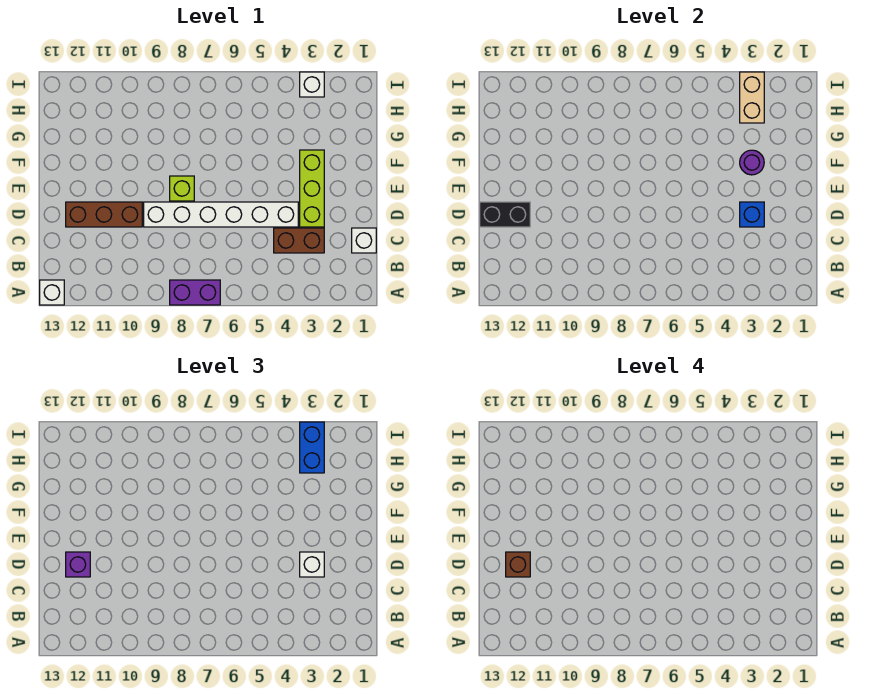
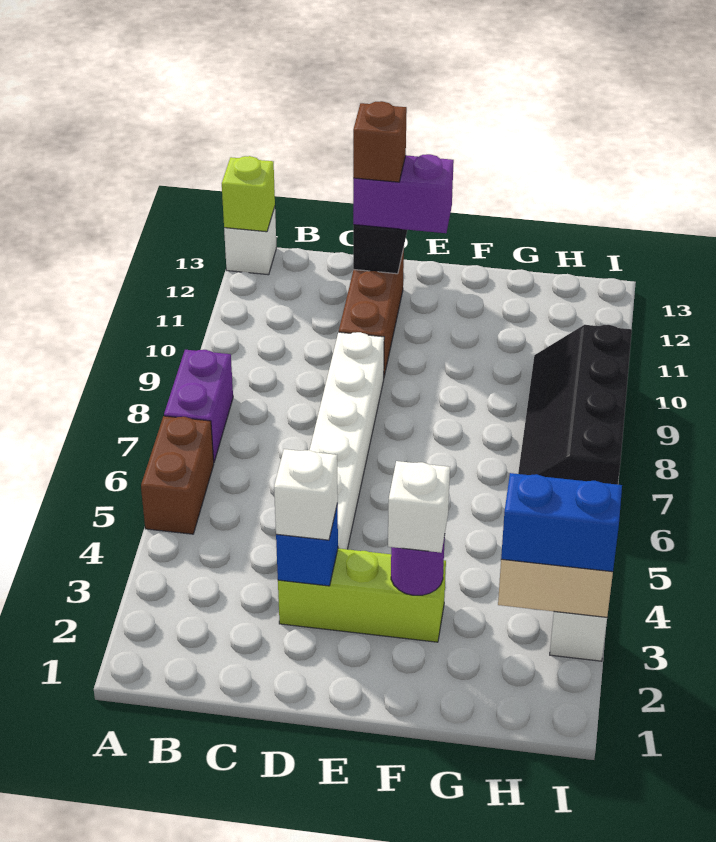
white brick C1 level 1 -> white brick F3 level 3
brown brick C3:C4 level 1 -> brown brick A5:A6 level 1
purple brick D12 level 3 -> purple brick D12:E12 level 3
lime brick E8 level 1 -> lime brick A13 level 2
none -> black slope H7:I10 level 1 top I

